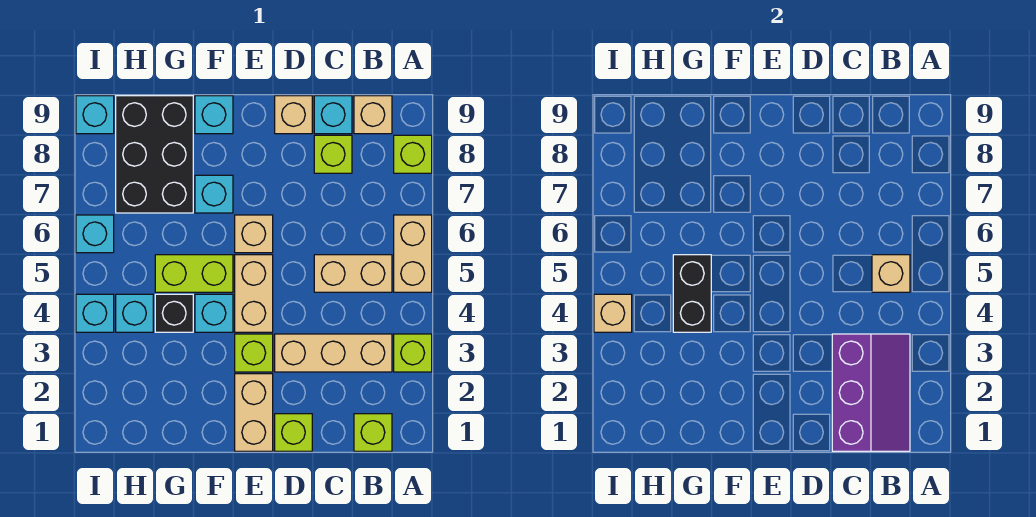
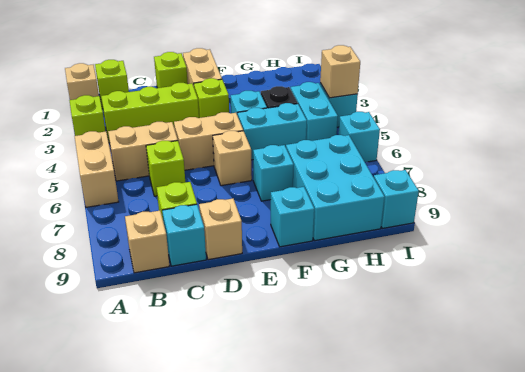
lime brick A8 level 1 -> lime brick C6 level 1
purple slope B1:C3 level 2 top C -> none
tan brick B3:D3 level 1 -> lime brick B3:D3 level 1
tan brick B5 level 2 -> tan brick A1 level 1
tan brick E4:E5 level 1 -> tan brick D5:E5 level 1
lime brick F5:G5 level 1 -> cyan brick F5:G5 level 1
black brick G4:G5 level 2 -> none
black brick G7:H9 level 1 -> cyan brick G7:H9 level 1
cyan brick H4 level 1 -> cyan brick H4:H5 level 1

